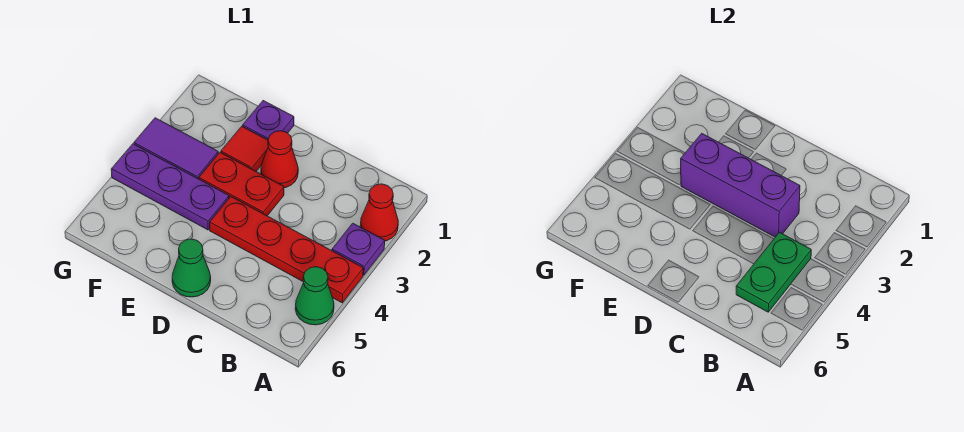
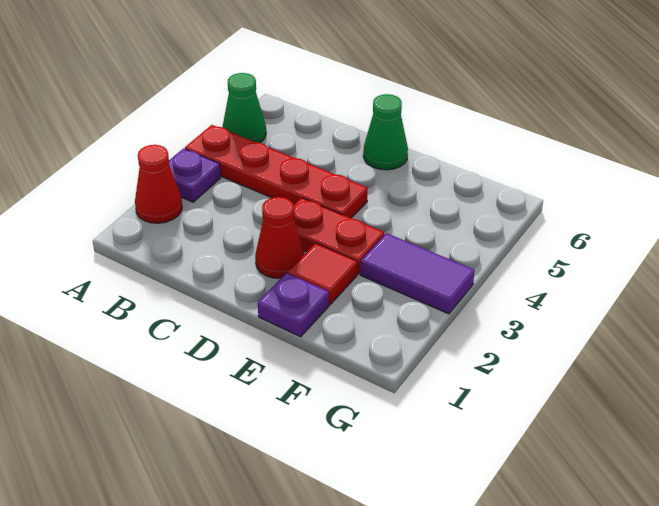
green plate B4:B5 level 2 -> none
purple brick C3:E3 level 2 -> none
purple plate E4:G4 level 1 -> none

